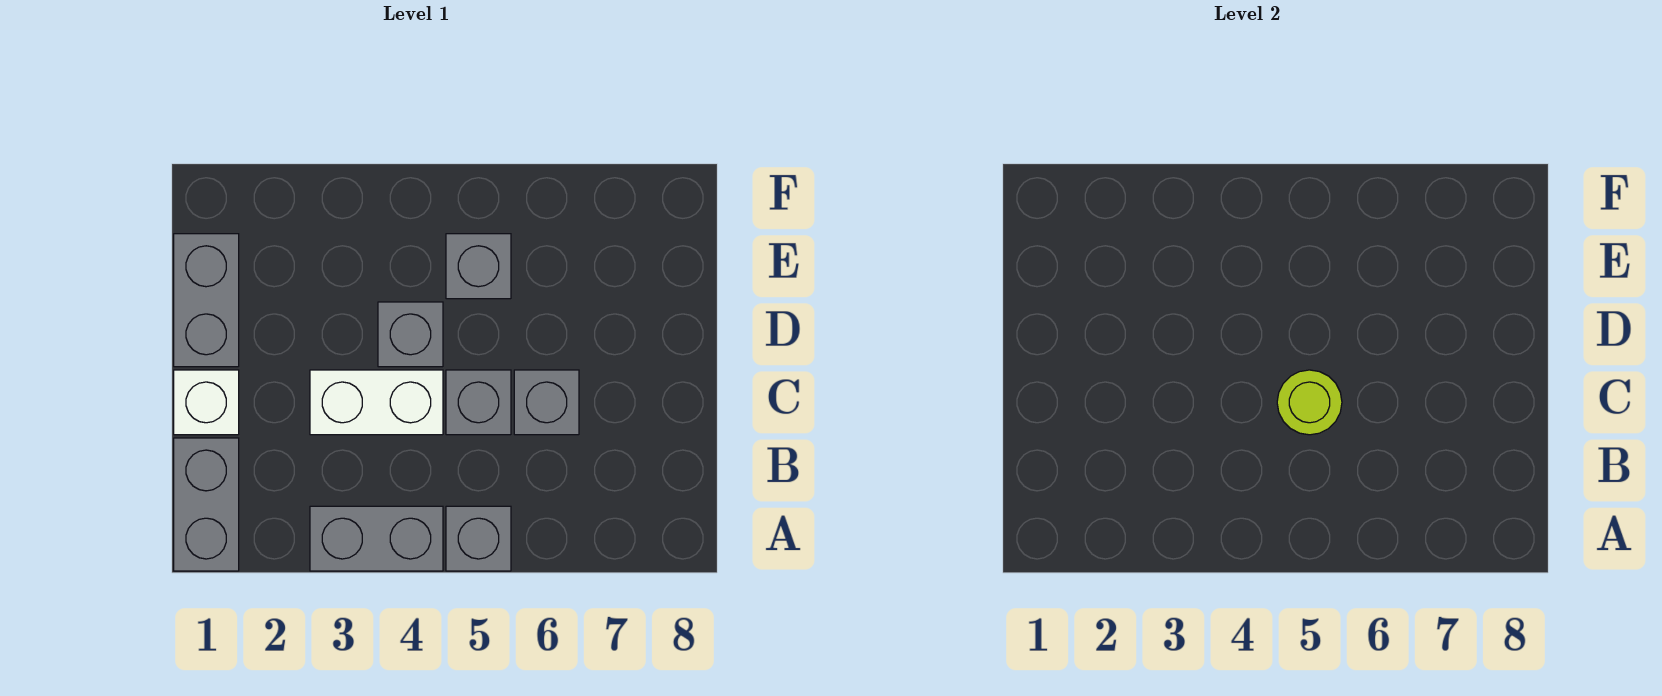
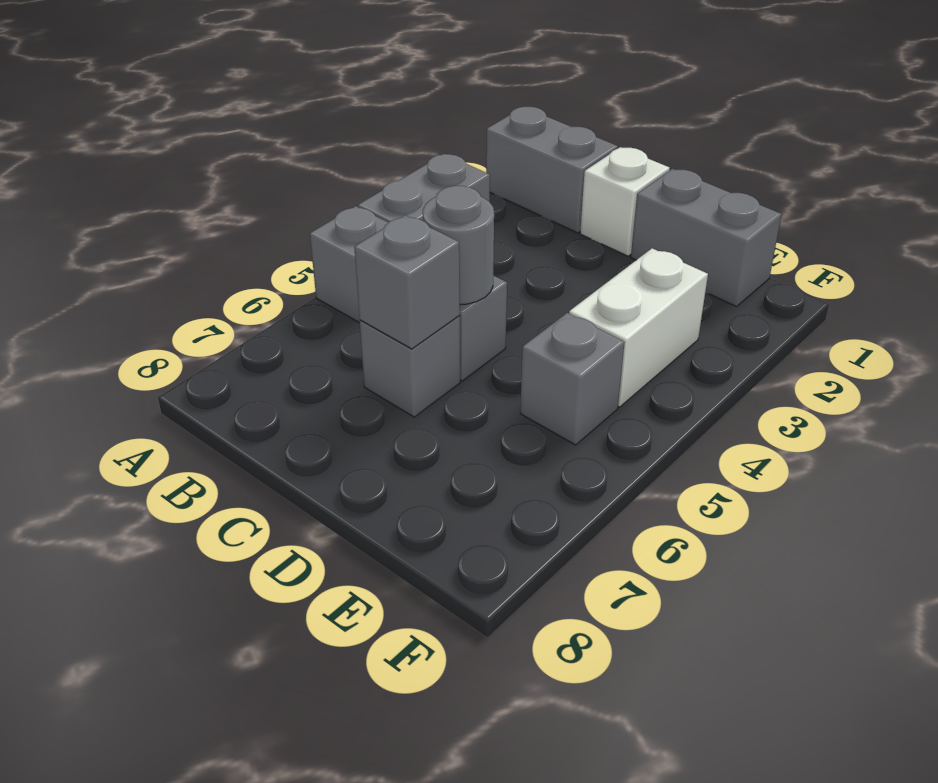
white brick C3:C4 level 1 -> white brick E3:E4 level 1
lime round brick C5 level 2 -> grey round brick C5 level 2
grey brick D4 level 1 -> grey brick C6 level 2

